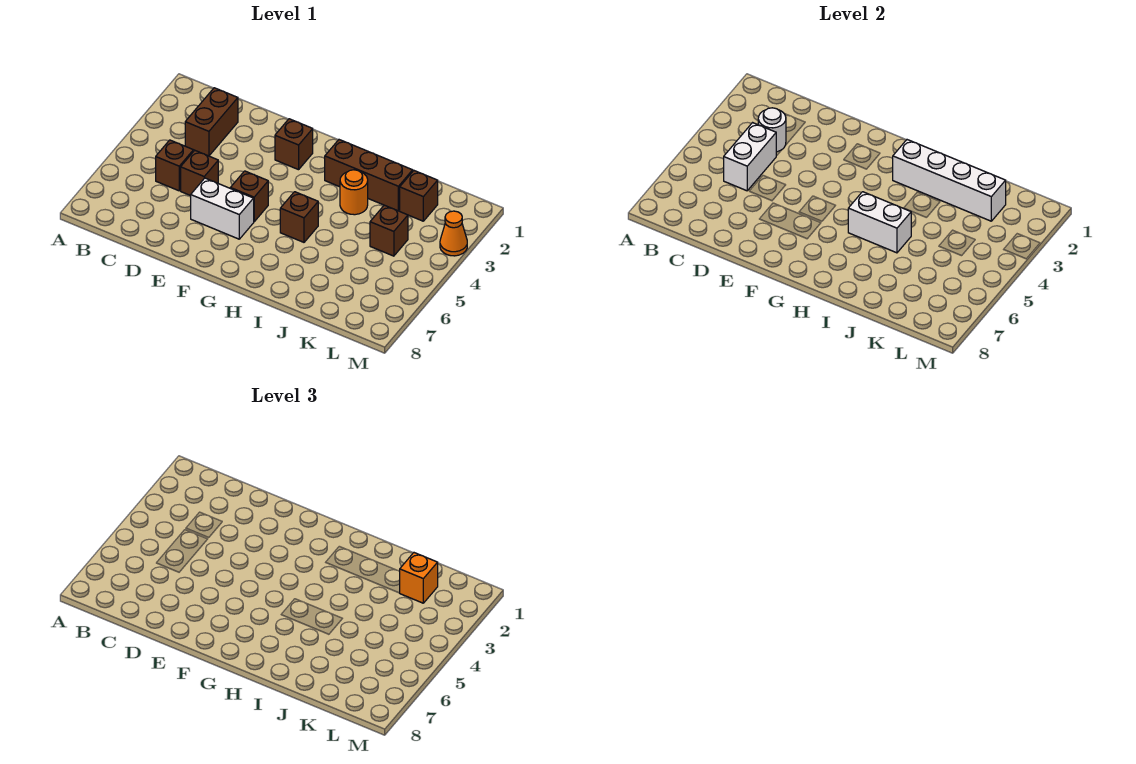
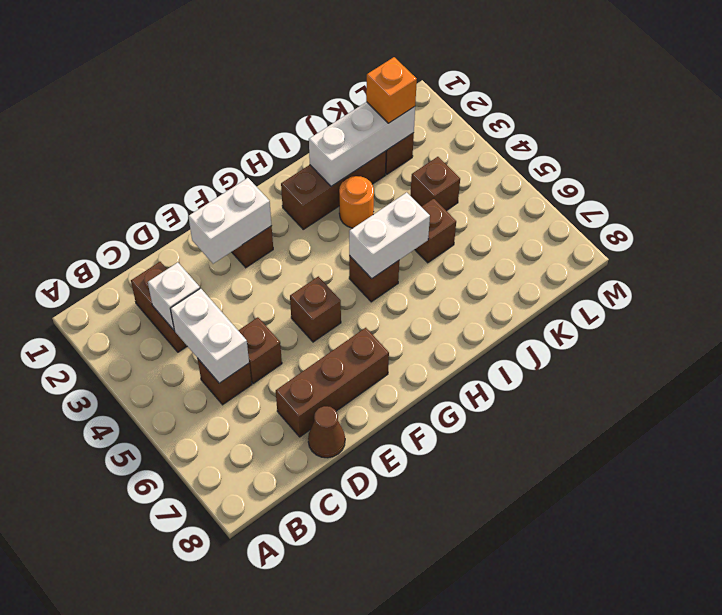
white round brick C3 level 2 -> white brick C3 level 2
none -> brown brick D7:F7 level 1
none -> brown cone D8 level 1
white brick E6:F6 level 1 -> white brick E2:F2 level 2
white brick H2:K2 level 2 -> white brick I2:K2 level 2
none -> brown brick J5 level 1
orange cone M3 level 1 -> none

